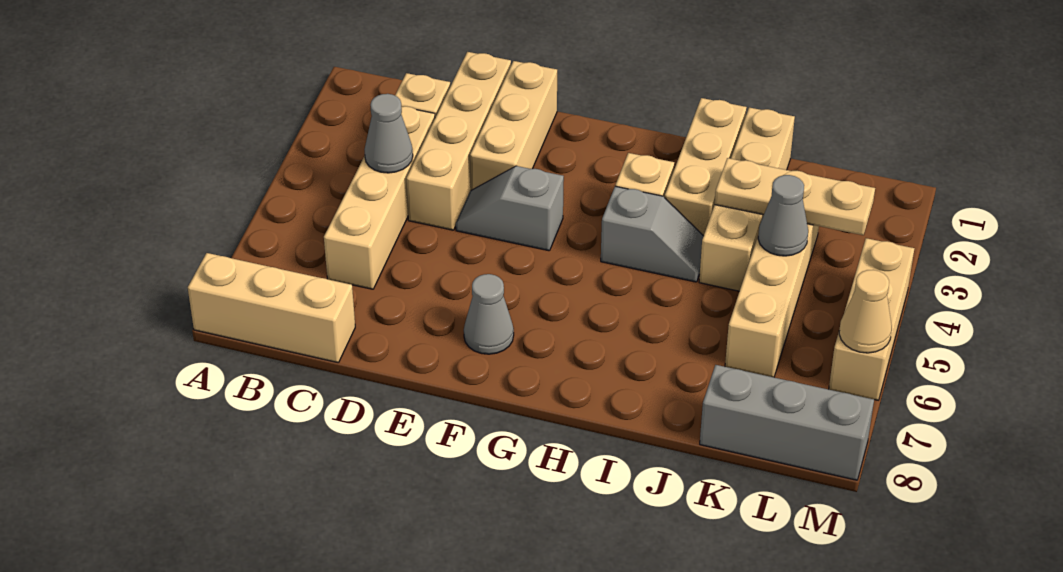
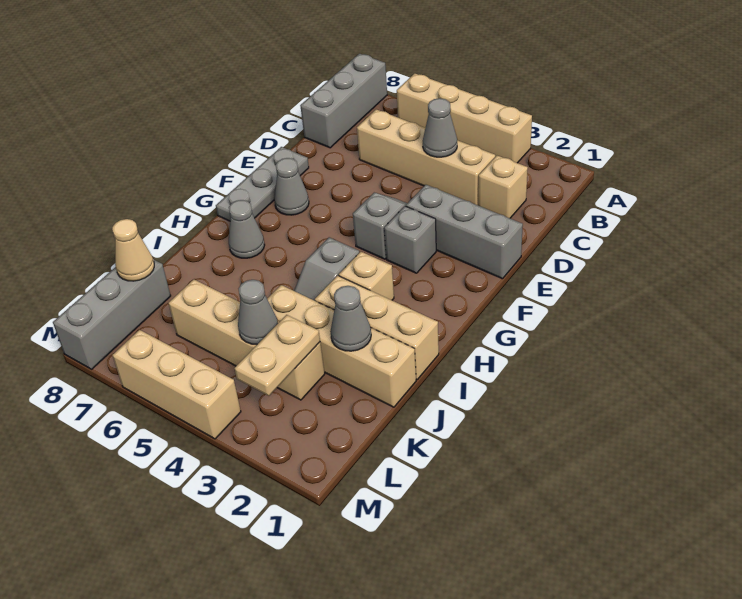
tan brick A8:C8 level 1 -> grey brick A8:C8 level 1
tan brick D1:D4 level 1 -> tan brick A3:A6 level 1
tan brick E1:E3 level 1 -> grey brick E1:E3 level 1
none -> grey plate E8:G8 level 1
none -> grey brick F3 level 1
none -> grey cone H7 level 1
none -> grey cone J2 level 2
tan plate J3:L3 level 2 -> tan plate K3:L3 level 2
tan cone M6 level 2 -> tan cone K8 level 2

